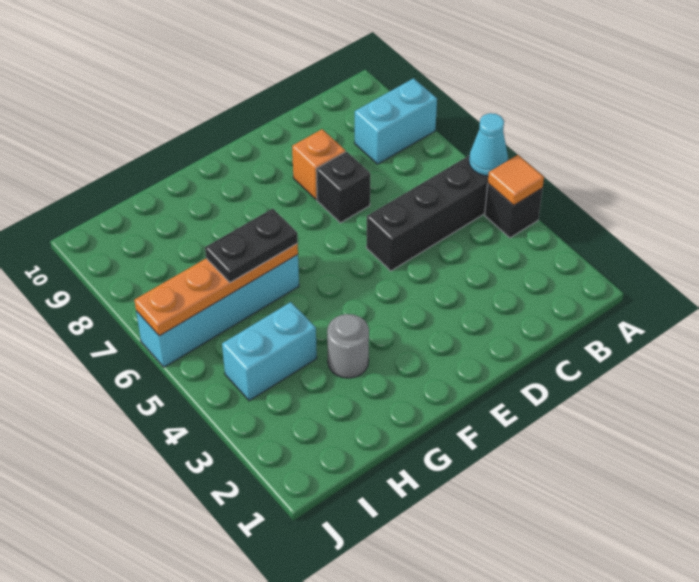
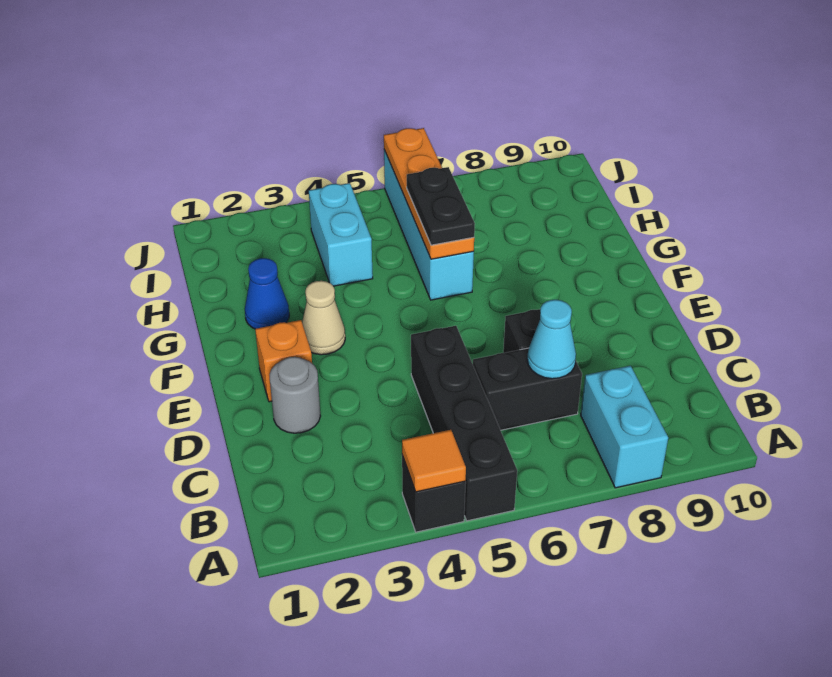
cyan cone A5 level 2 -> cyan cone C7 level 2
none -> black brick C6:C7 level 1
orange brick D8 level 1 -> orange brick E2 level 1
none -> tan cone F3 level 1
none -> blue cone G2 level 1
grey round brick G3 level 1 -> grey round brick D2 level 1

